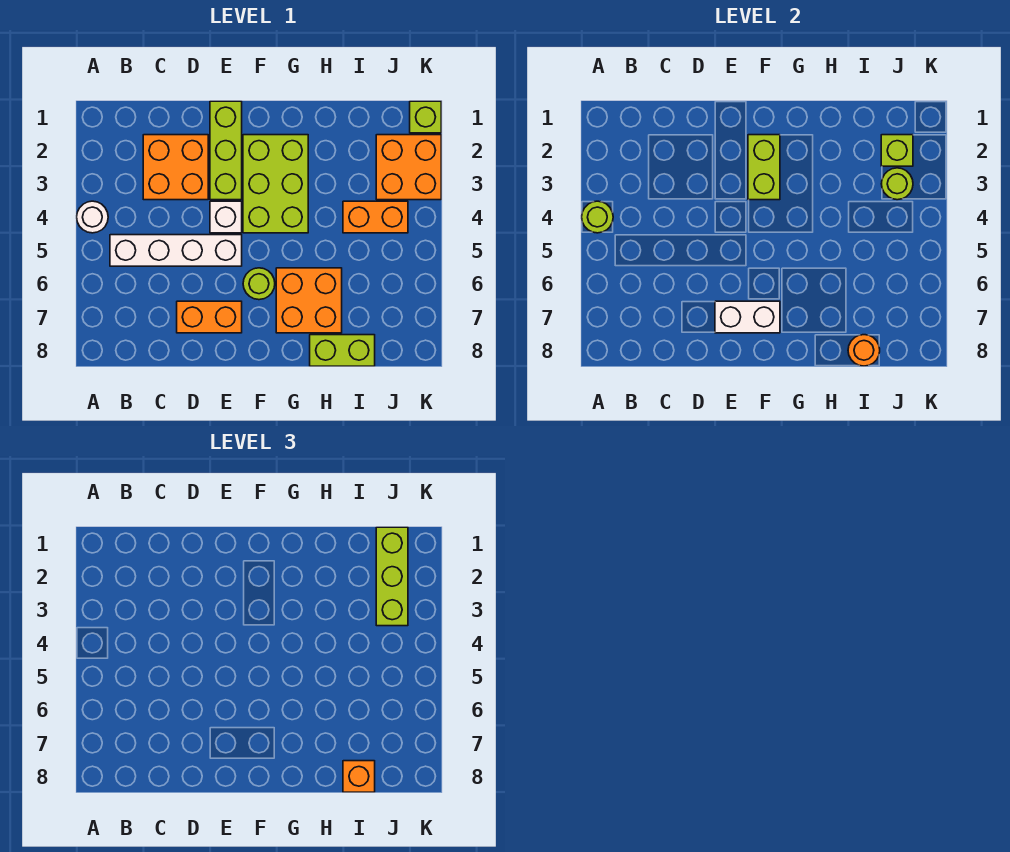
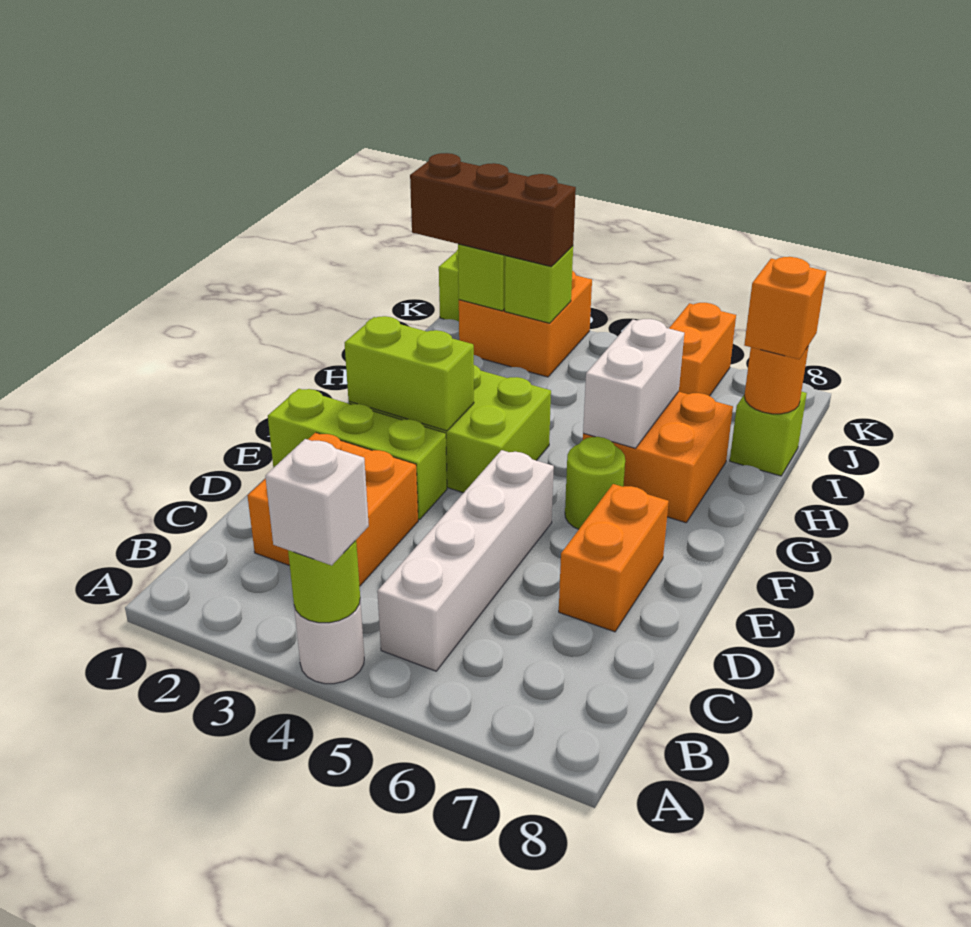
white brick E4 level 1 -> white brick A4 level 3
white brick E7:F7 level 2 -> white brick G6:H6 level 2
lime brick H8:I8 level 1 -> lime brick I8 level 1
orange brick I4:J4 level 1 -> orange brick J6:K6 level 1
lime brick J1:J3 level 3 -> brown brick J1:J3 level 3
lime round brick J3 level 2 -> lime brick J3 level 2

